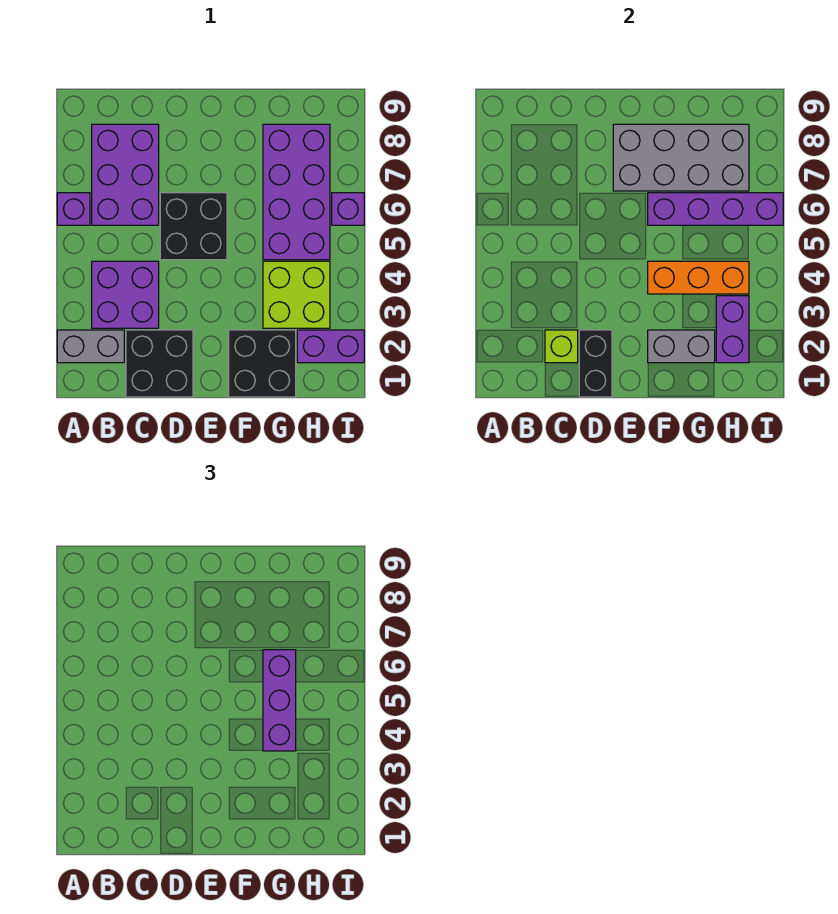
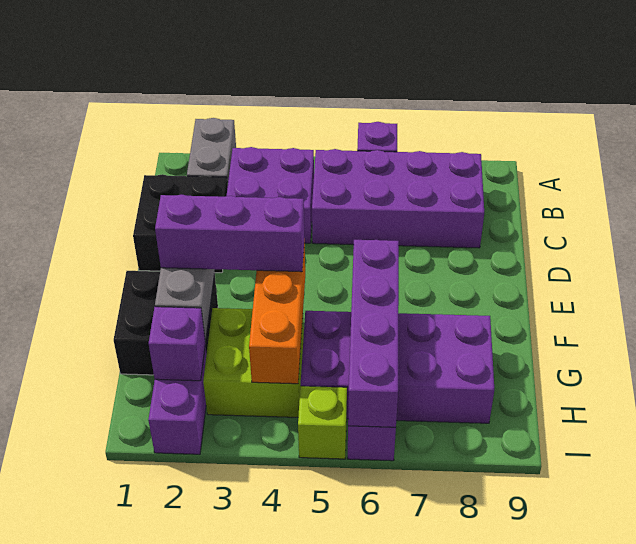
purple brick B6:C8 level 1 -> purple brick B5:C8 level 1
lime brick C2 level 2 -> lime brick I5 level 1
black brick D1:D2 level 2 -> none
black brick D5:E6 level 1 -> none
grey brick E7:H8 level 2 -> none
purple brick G4:G6 level 3 -> purple brick F2:F4 level 3
purple brick H2:H3 level 2 -> purple brick H2 level 2

